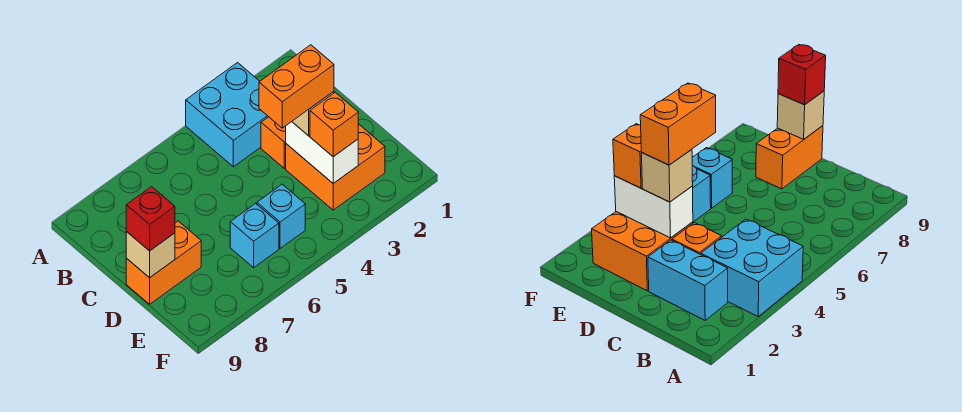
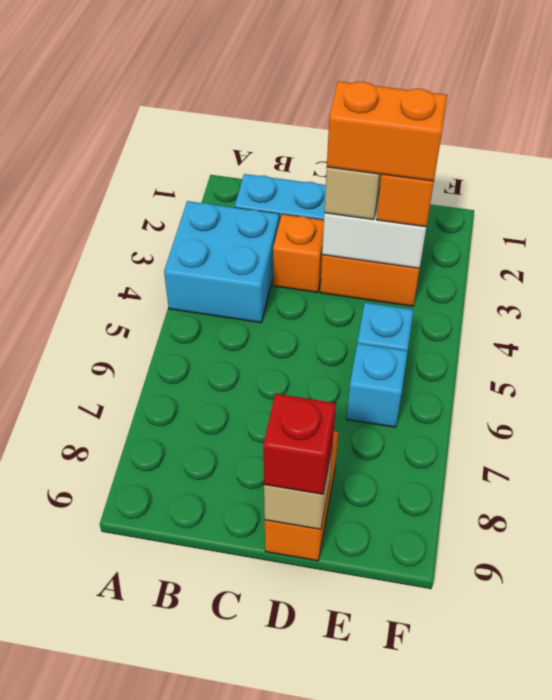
orange brick D3:D4 level 4 -> orange brick D3:E3 level 4

